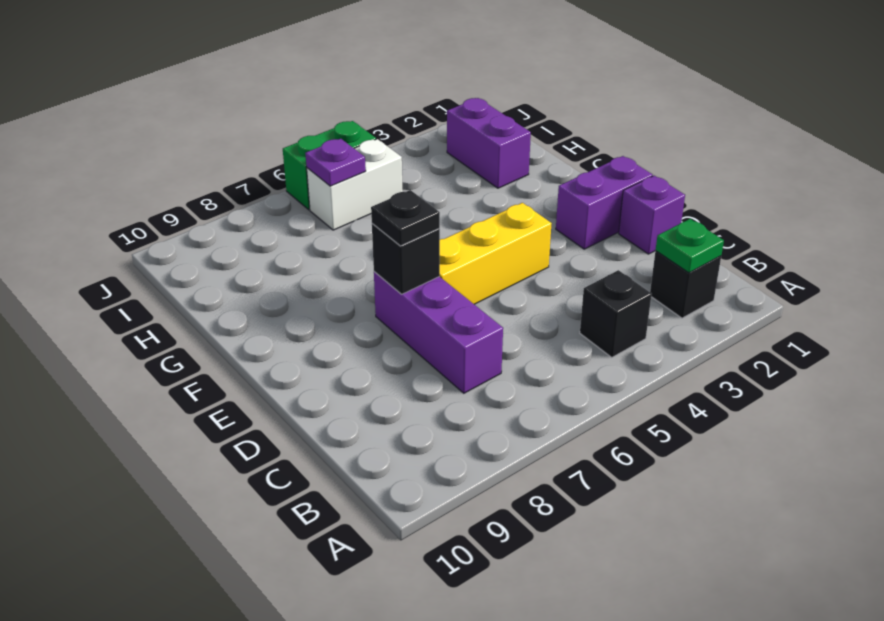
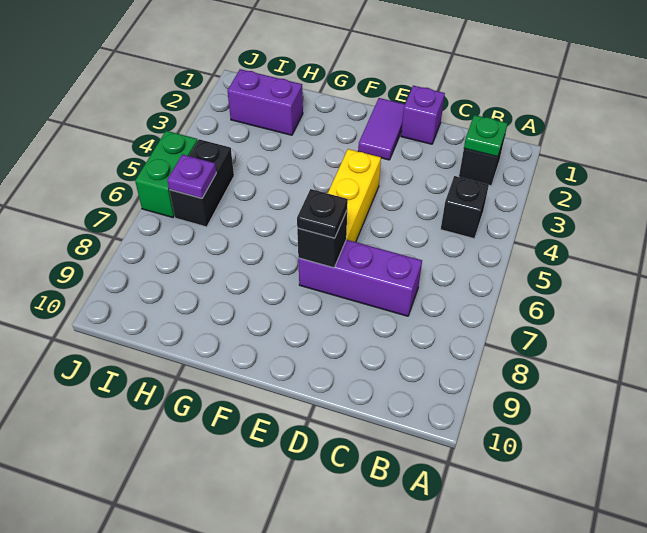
purple brick E1:E2 level 1 -> purple tile E1:E2 level 1
white brick I5:I6 level 1 -> black brick I5:I6 level 1

